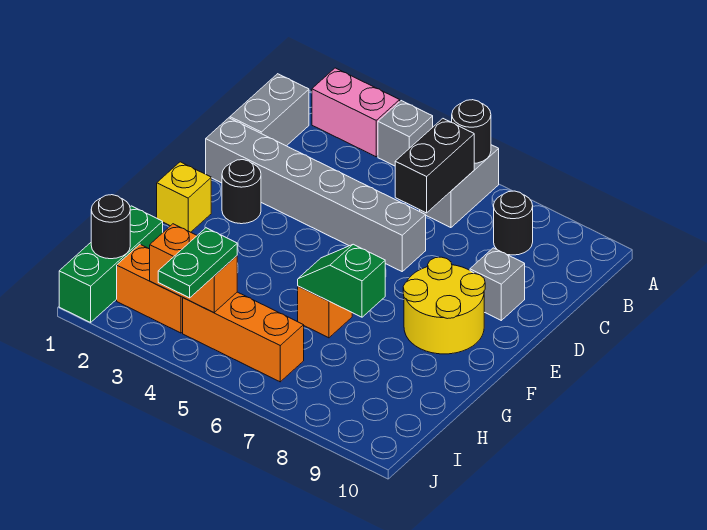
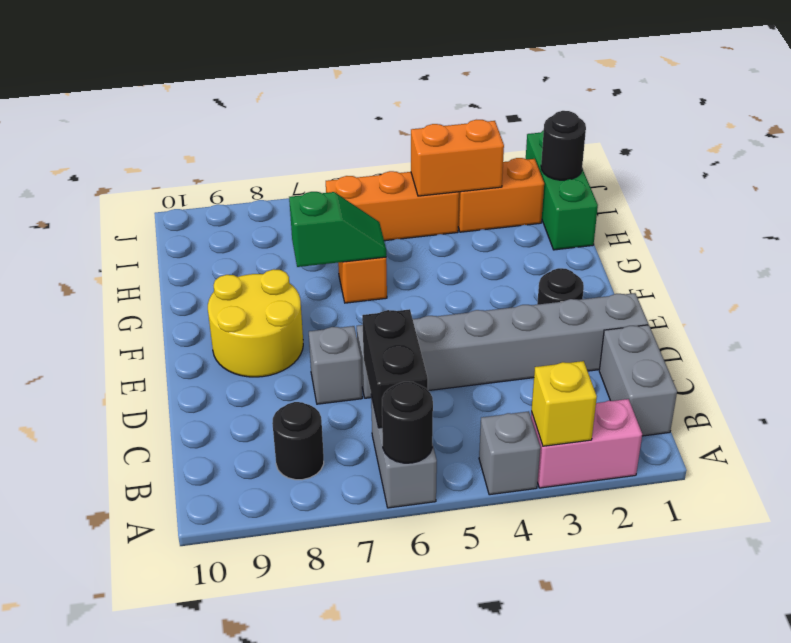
grey brick D9 level 1 -> grey brick D7 level 1
yellow brick F1 level 1 -> yellow brick A3 level 2
green plate I4:J4 level 3 -> none

